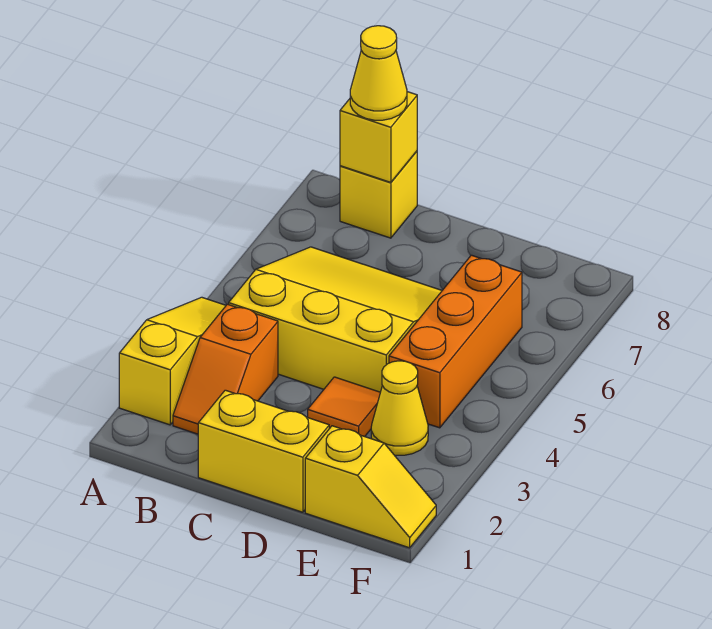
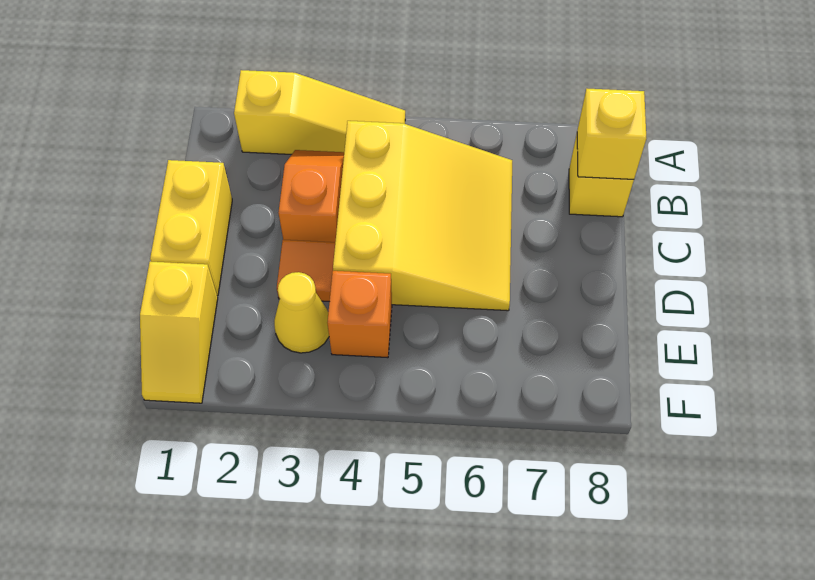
orange slope B2:B3 level 1 top 3 -> orange slope B3:C3 level 1 top C
yellow cone B8 level 3 -> none
orange brick E4:E6 level 1 -> orange brick E4 level 1

